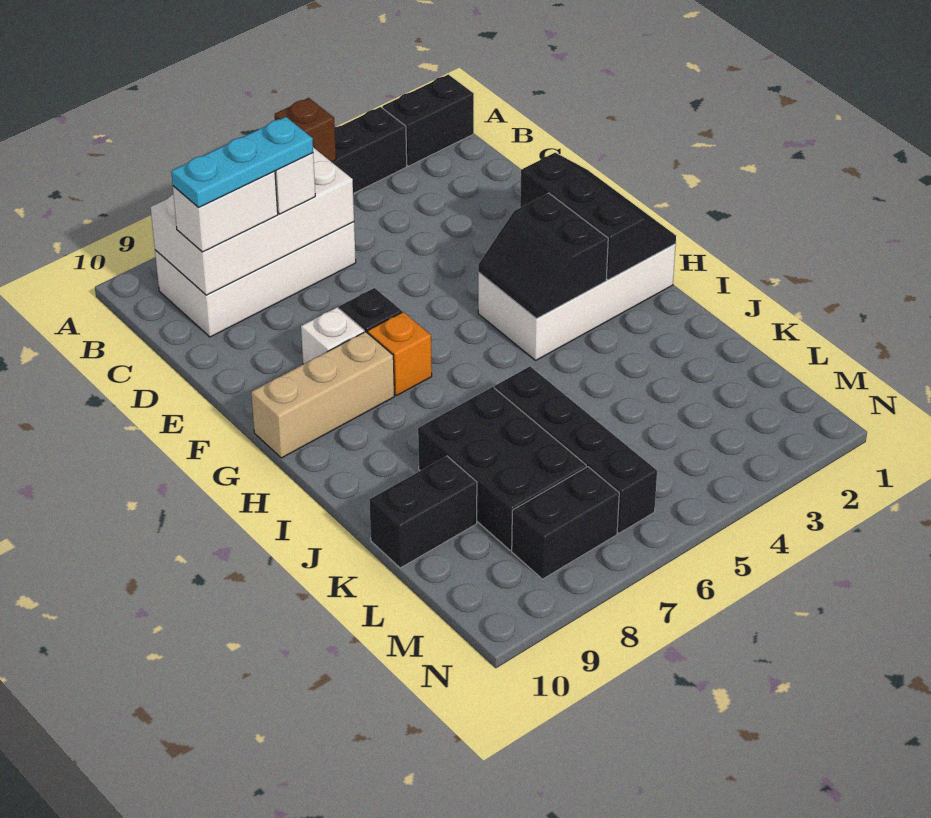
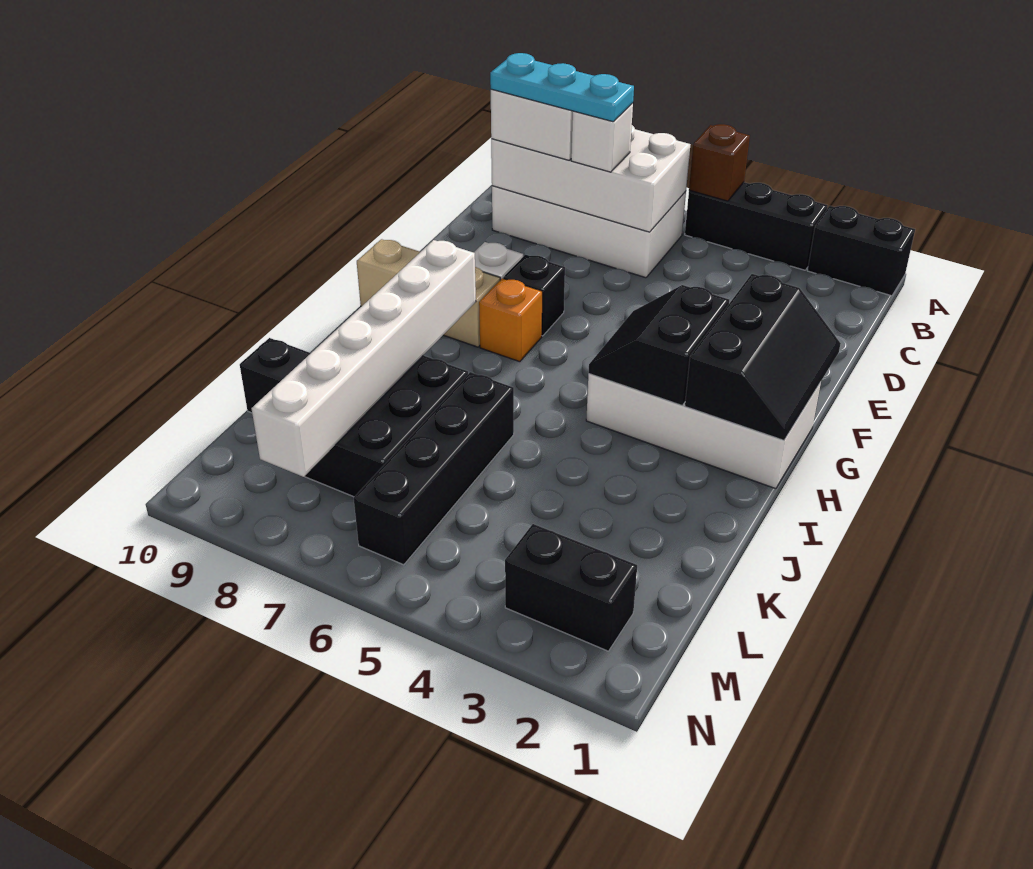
none -> white brick H8:M8 level 2
black brick M7:M8 level 1 -> black brick M2:M3 level 1

